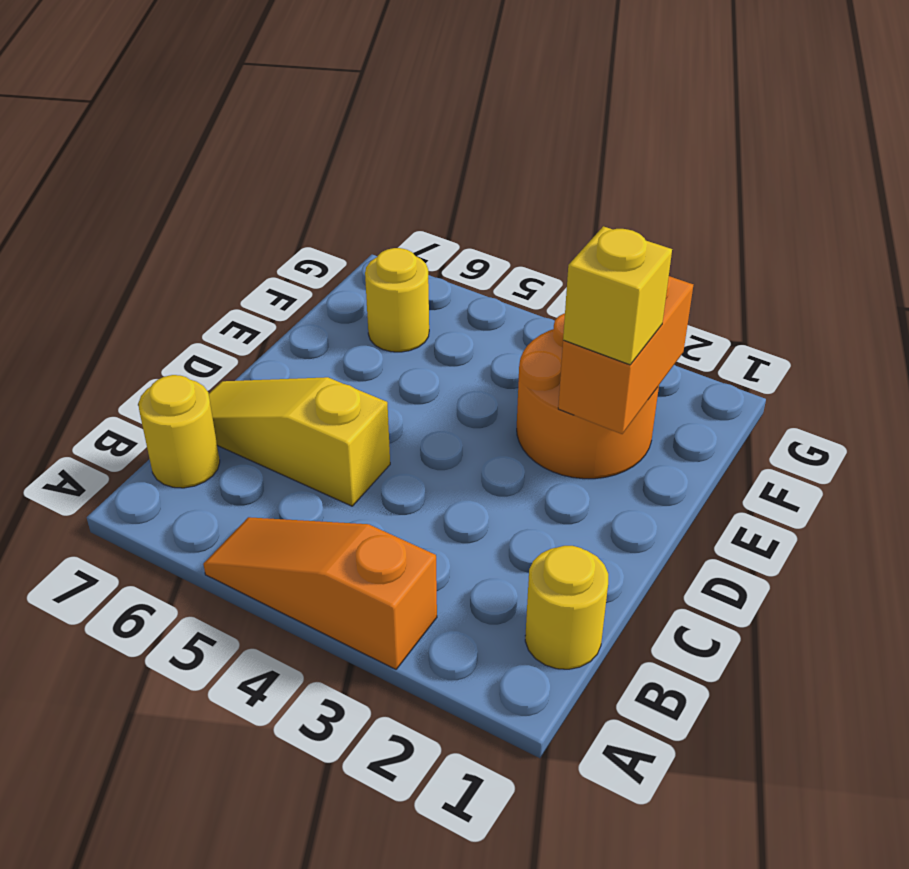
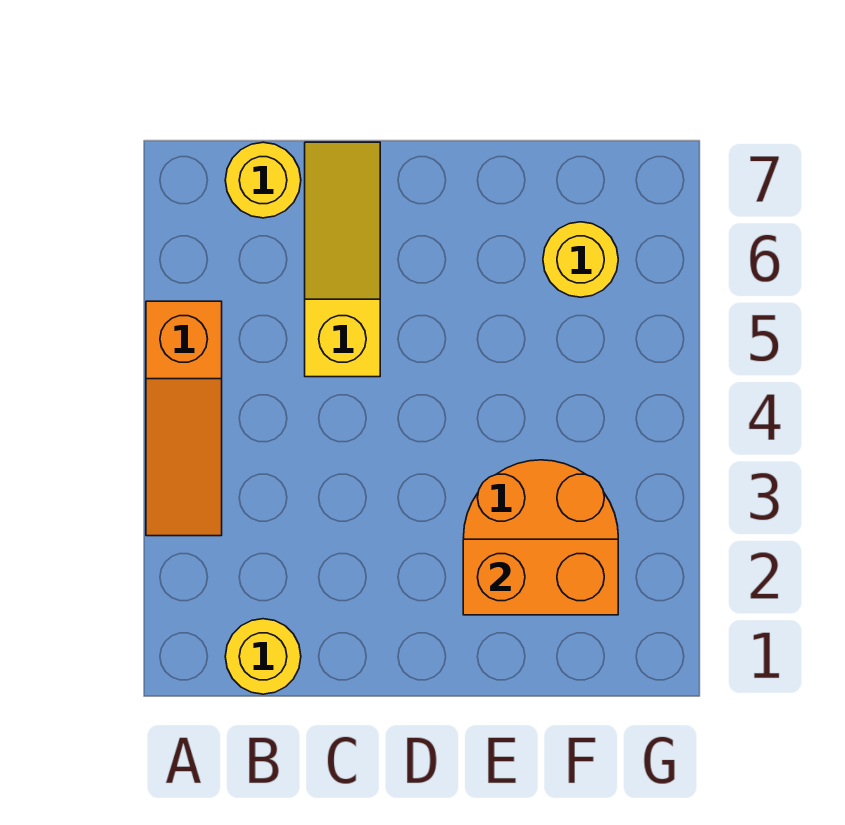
orange slope A3:A5 level 1 top 3 -> orange slope A3:A5 level 1 top 5
yellow brick E2 level 3 -> none

